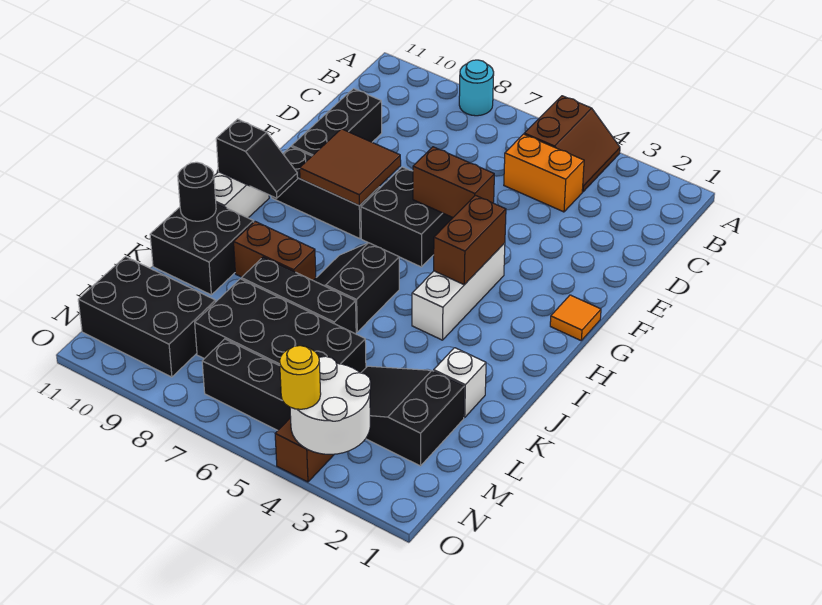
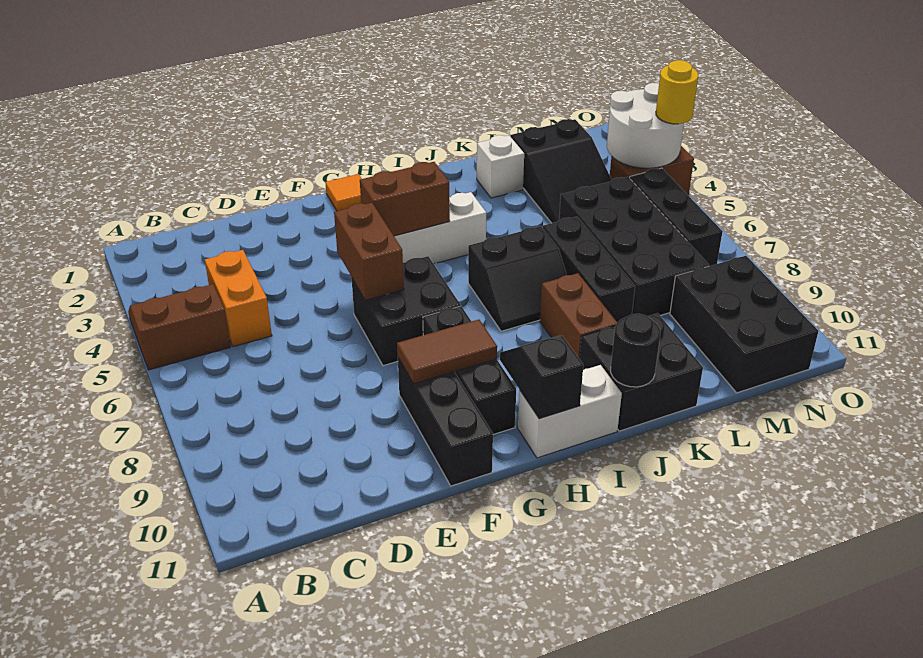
cyan round brick A8 level 1 -> none
black brick D10:F10 level 1 -> black brick F9:F11 level 1
brown tile F8:G9 level 2 -> brown tile F9:G9 level 2

